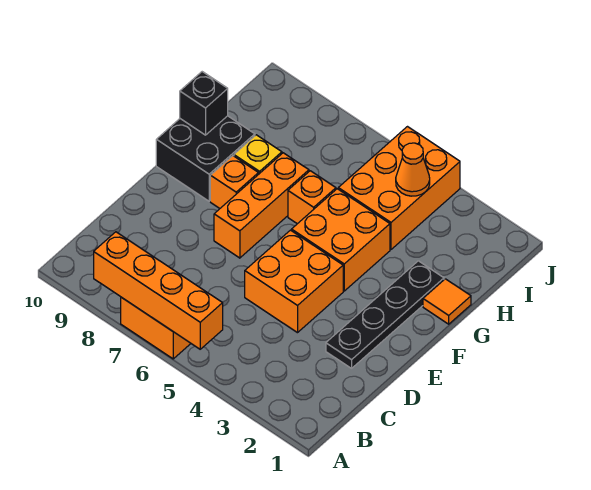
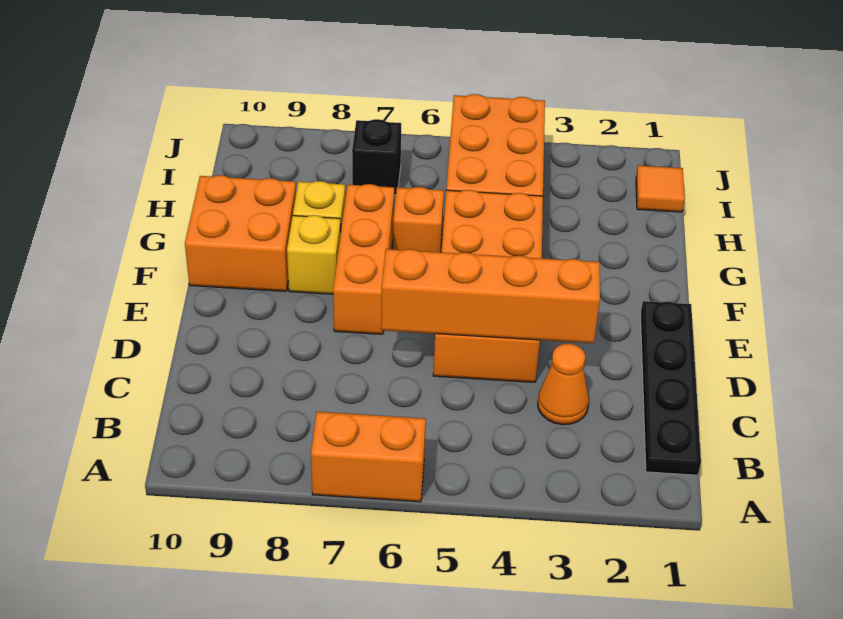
orange brick A5:A8 level 2 -> orange brick D3:D6 level 2
black plate D2:G2 level 1 -> black plate B1:E1 level 1
orange brick F8 level 1 -> yellow brick F8 level 1
black brick F9:G10 level 1 -> orange brick F9:G10 level 1
orange tile G1 level 1 -> orange tile I1 level 1
black brick G10 level 2 -> black brick I7 level 1
orange cone I4 level 2 -> orange cone C3 level 1

